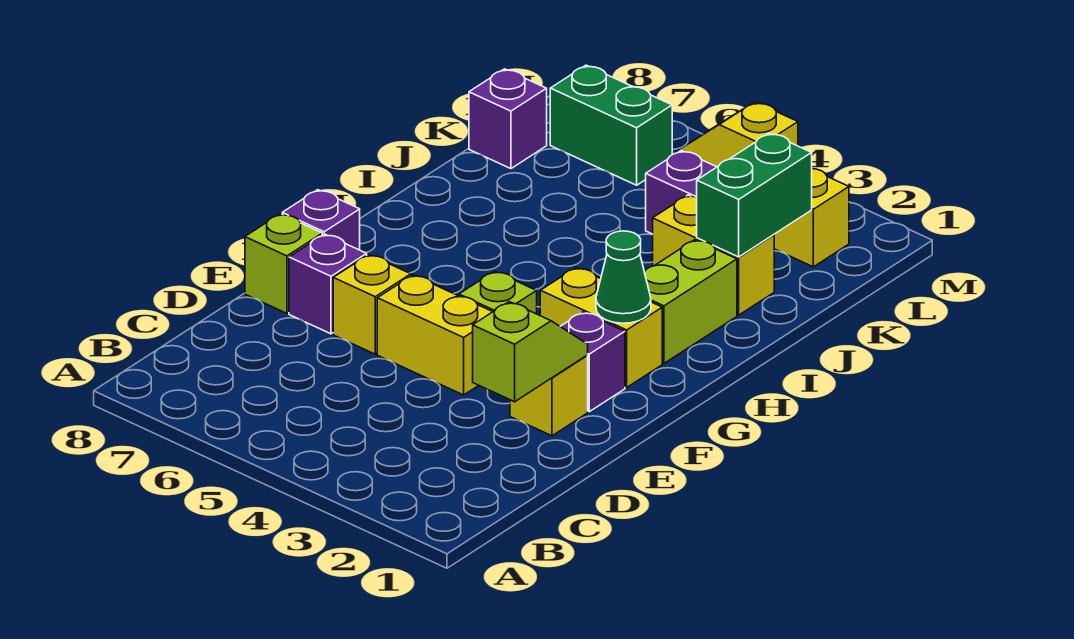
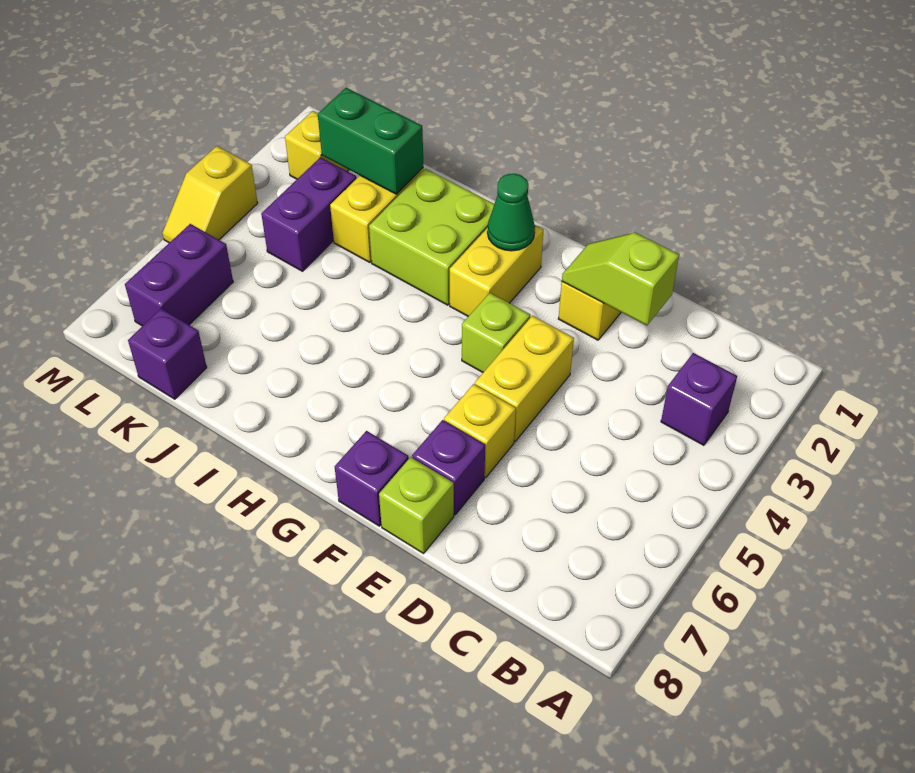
purple brick F2 level 1 -> purple brick B3 level 1
lime brick H2:I2 level 1 -> lime brick H2:I3 level 1
green brick L6:L7 level 1 -> purple brick L6:L7 level 1

